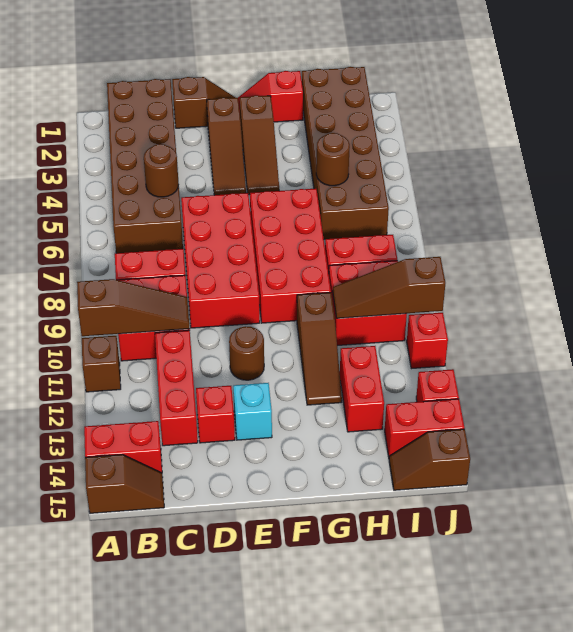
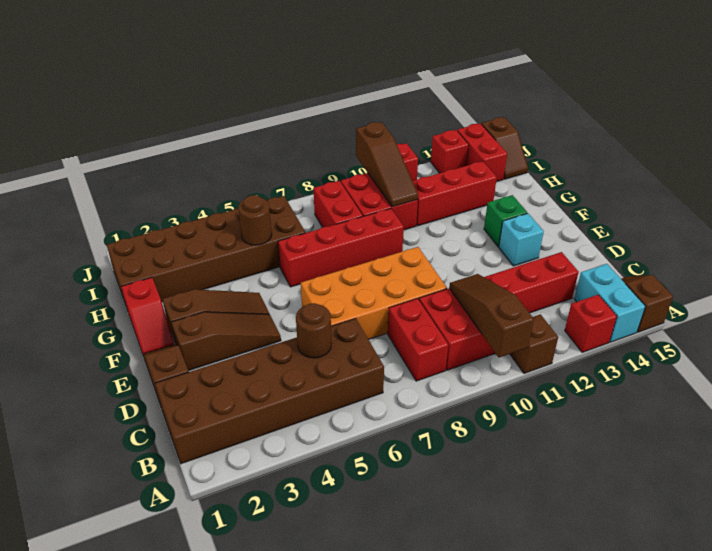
red brick A14:B14 level 1 -> cyan brick A14:B14 level 1
red brick D6:E9 level 1 -> orange brick D6:E9 level 1
red brick D13 level 1 -> red brick A13 level 1
brown round brick E11 level 1 -> none
red brick F6:G9 level 1 -> red brick G6:G9 level 1
none -> green brick F13 level 1
brown slope G10:G12 level 1 top 10 -> none
red brick H12:H13 level 1 -> red brick H11:H13 level 1

